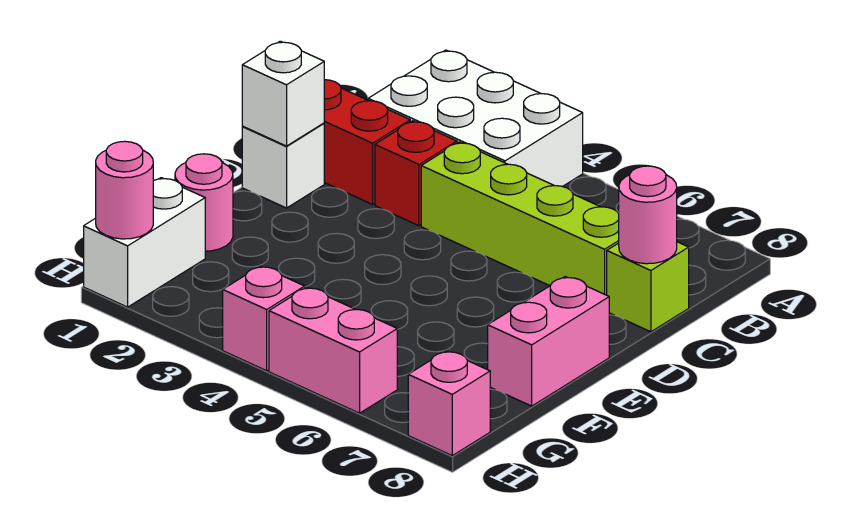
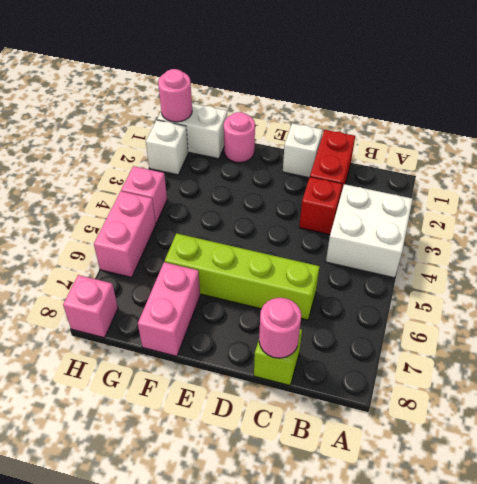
white brick A2:B4 level 1 -> white brick A3:B4 level 1
lime brick C4:C7 level 1 -> lime brick C6:F6 level 1
white brick D1 level 2 -> white brick H2 level 1
pink brick E8:F8 level 1 -> pink brick F7:F8 level 1

